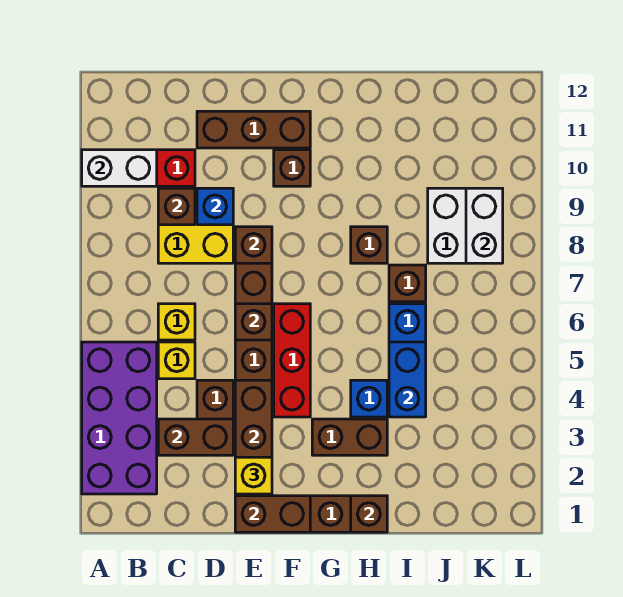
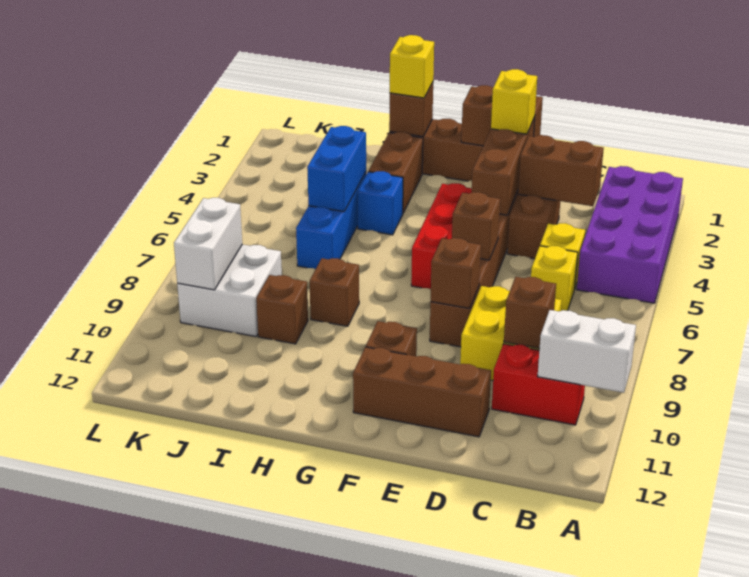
blue brick D9 level 2 -> none
brown brick G3:H3 level 1 -> brown brick H2:H3 level 1
none -> yellow brick H1 level 3
brown brick I7 level 1 -> brown brick I9 level 1

